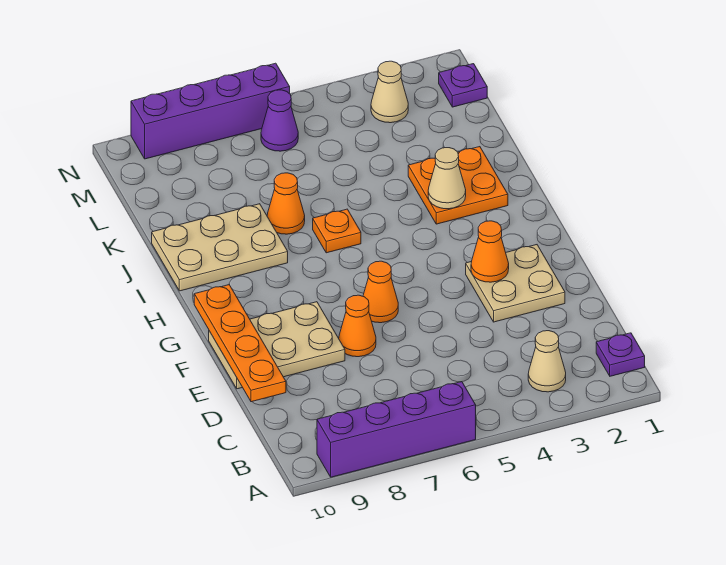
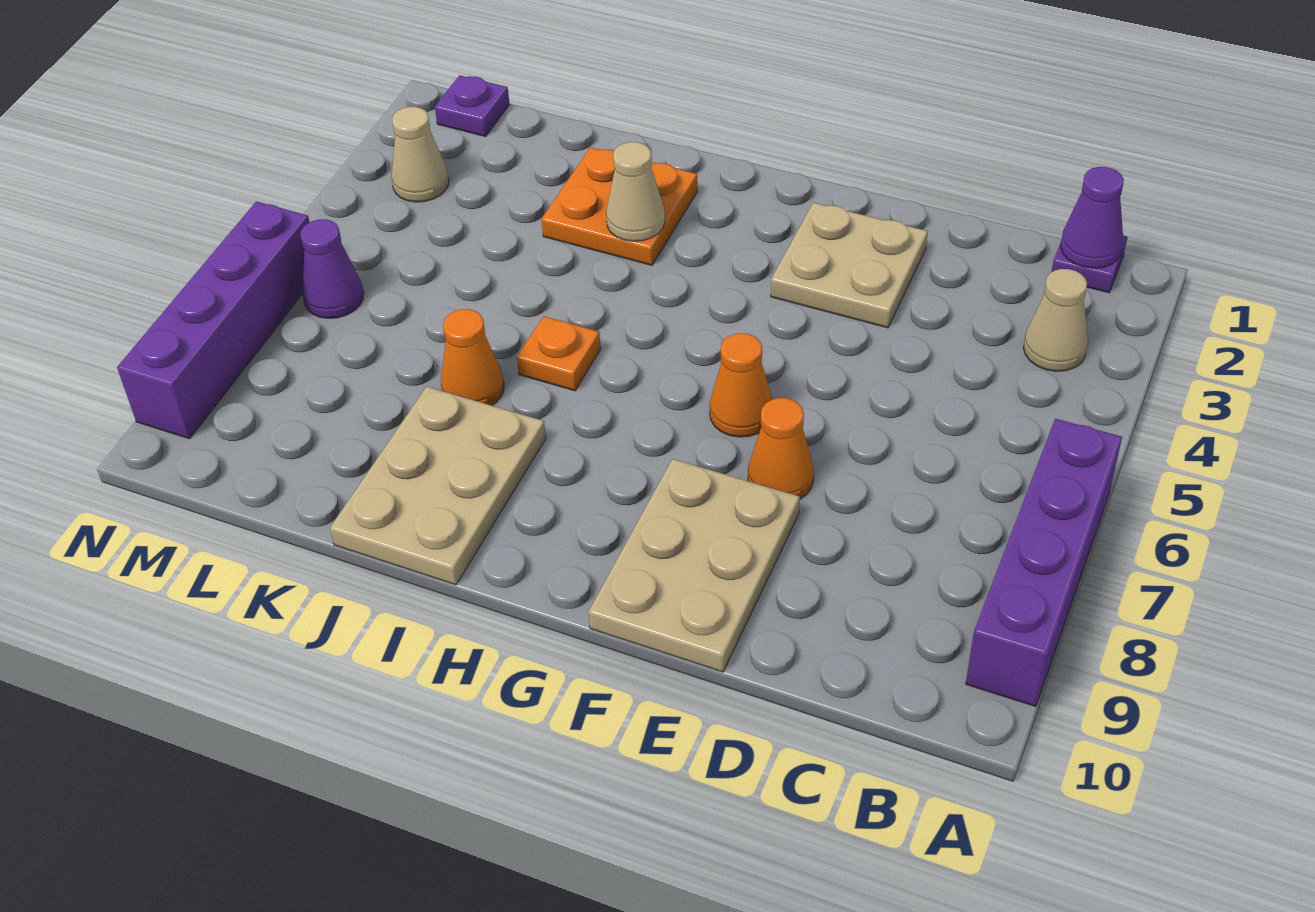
none -> purple cone B1 level 2
orange plate D10:G10 level 2 -> none
orange cone F3 level 2 -> none

